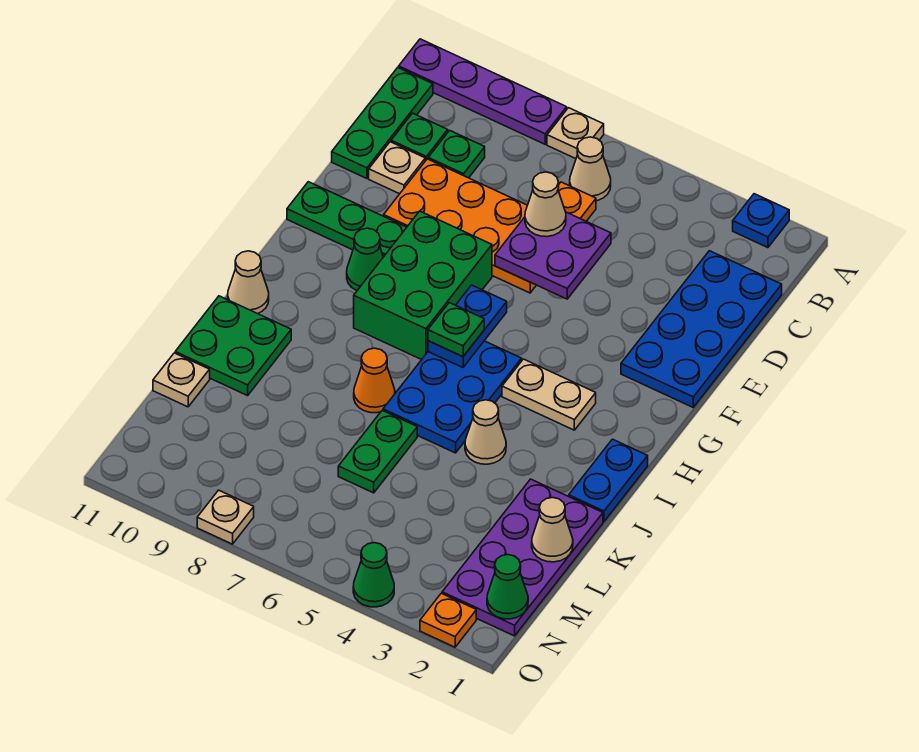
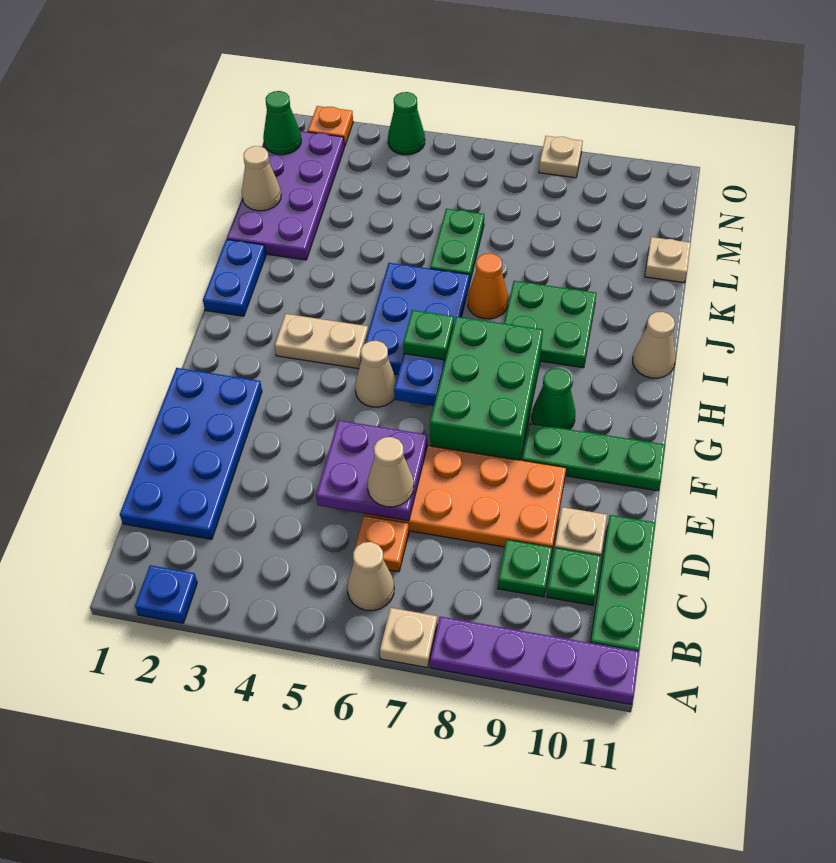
tan cone J4 level 1 -> tan cone G5 level 1
green plate J10:K11 level 1 -> green plate I8:J9 level 1

